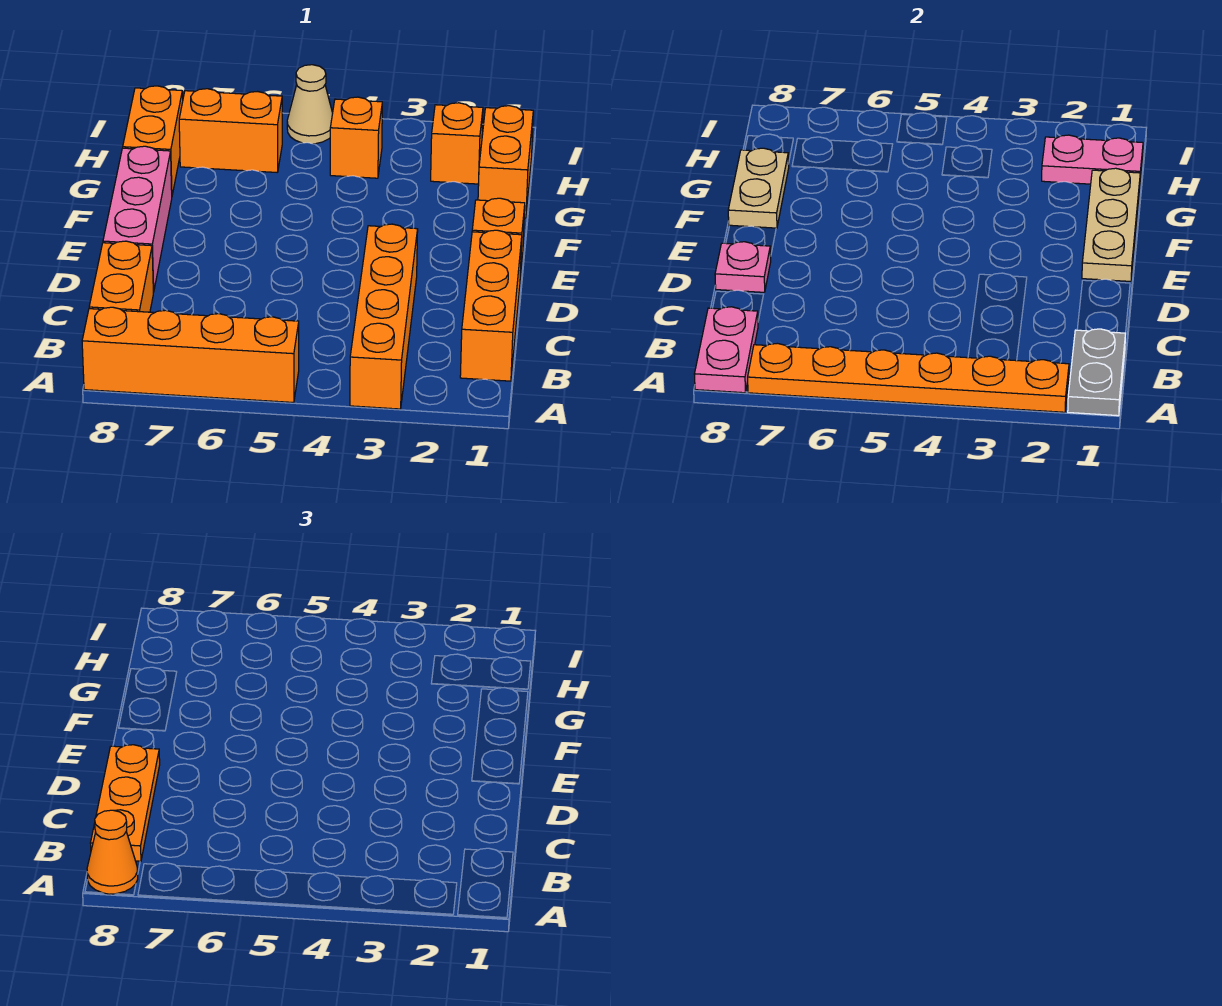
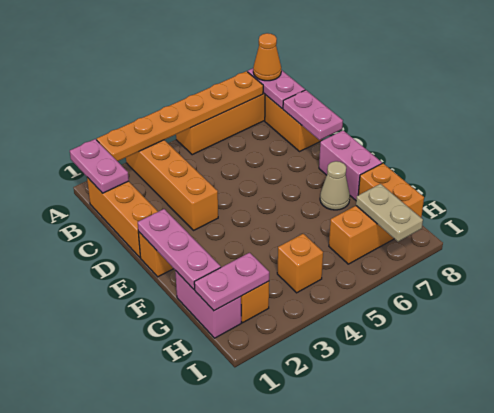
grey plate A1:B1 level 2 -> pink plate A1:B1 level 2
orange plate B8:D8 level 3 -> none
pink brick D8:F8 level 1 -> pink brick E8:F8 level 1
pink plate D8 level 2 -> pink plate C8:D8 level 2
tan plate E1:G1 level 2 -> pink plate E1:G1 level 2
tan plate F8:G8 level 2 -> tan plate H7:I7 level 2
orange brick G1:H1 level 1 -> pink brick G1:H1 level 1
tan cone I5 level 1 -> tan cone F7 level 1

